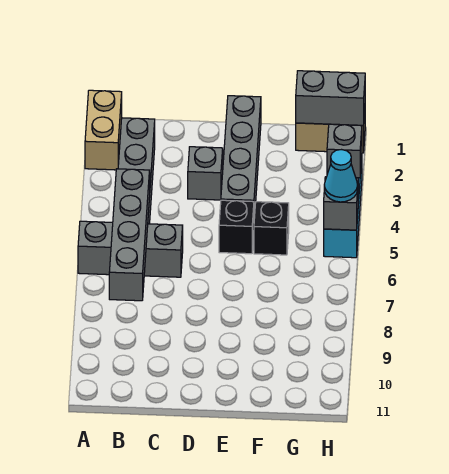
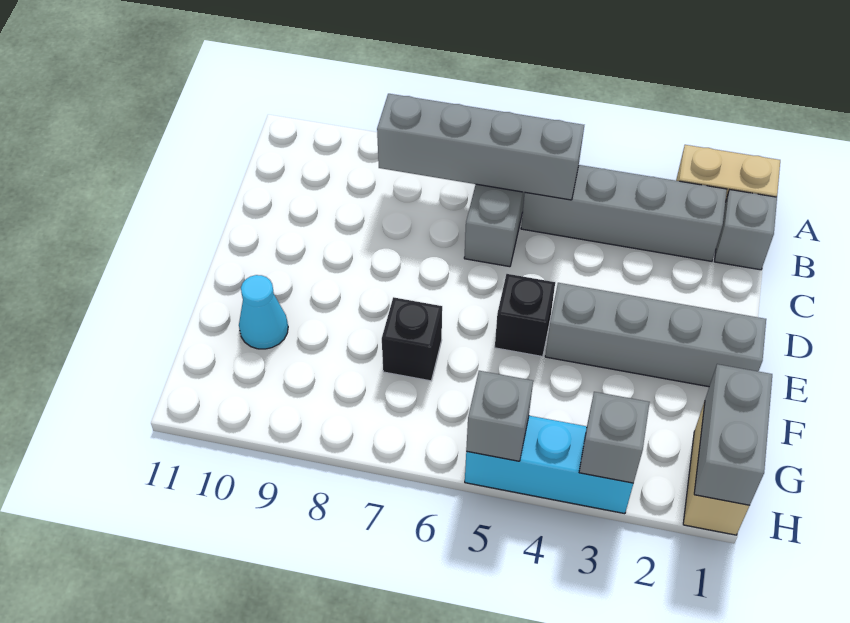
grey brick D3 level 1 -> grey brick B1 level 1
black brick F5 level 1 -> black brick F7 level 1
cyan cone H5 level 3 -> cyan cone F10 level 1

